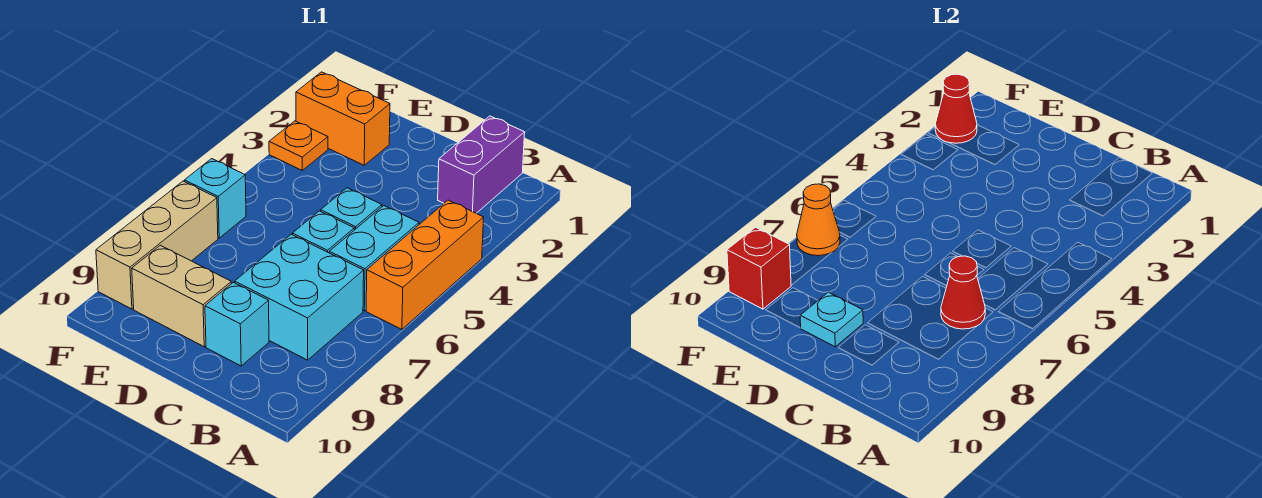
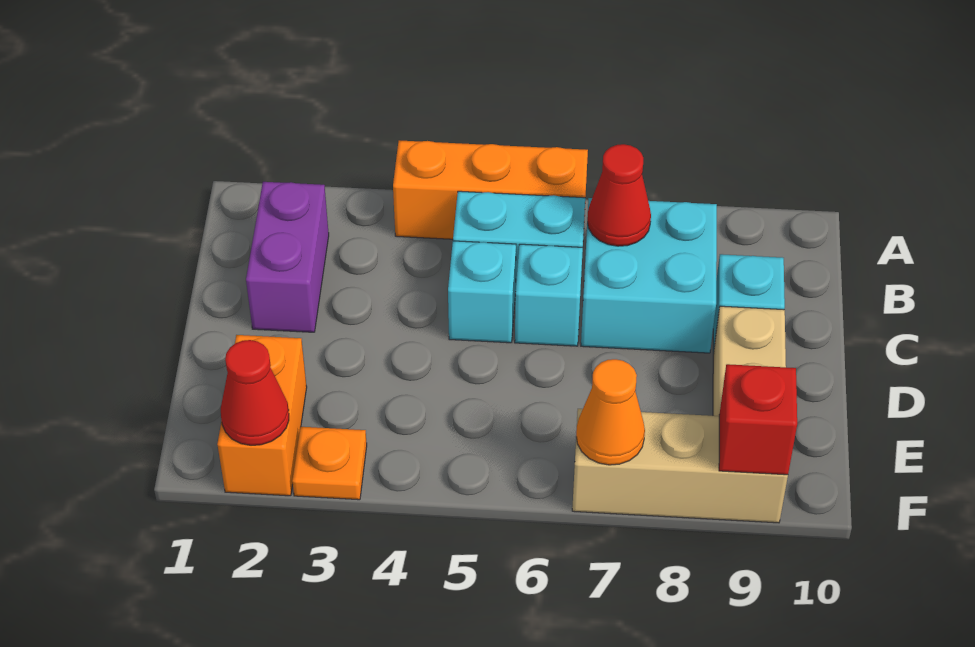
purple brick B1:B2 level 1 -> purple brick B2:C2 level 1
cyan plate D9 level 2 -> none
cyan brick F6 level 1 -> none

